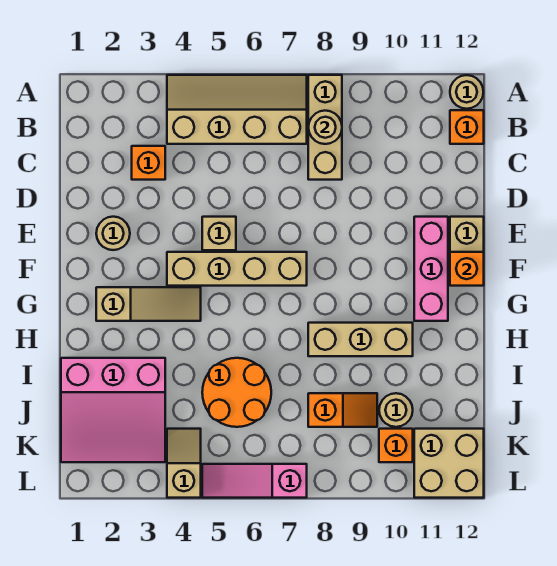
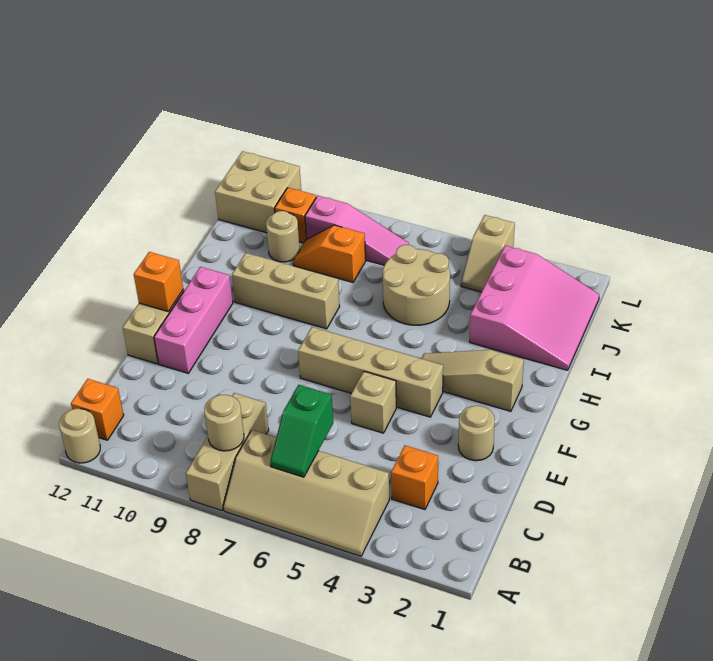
none -> green slope B6:C6 level 2 top C
pink slope I1:K3 level 1 top I -> pink slope I1:K3 level 1 top 3
orange round brick I5:J6 level 1 -> tan round brick I5:J6 level 1
pink slope L5:L7 level 1 top 7 -> pink slope K7:K9 level 1 top 9

